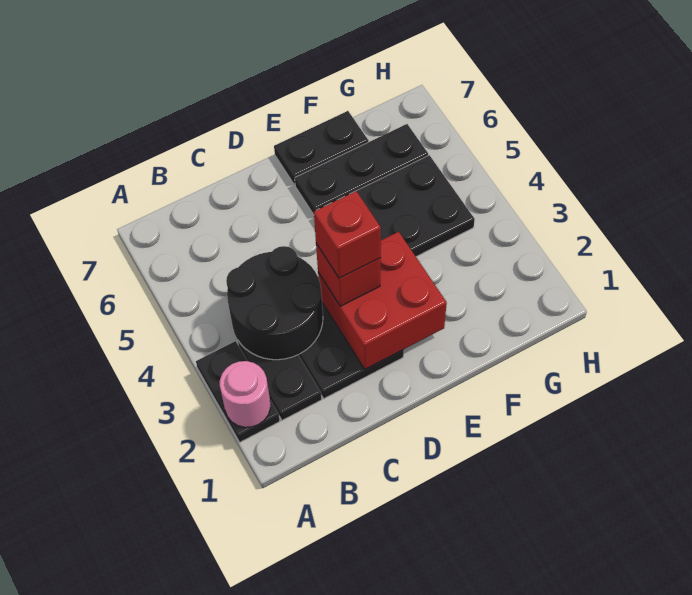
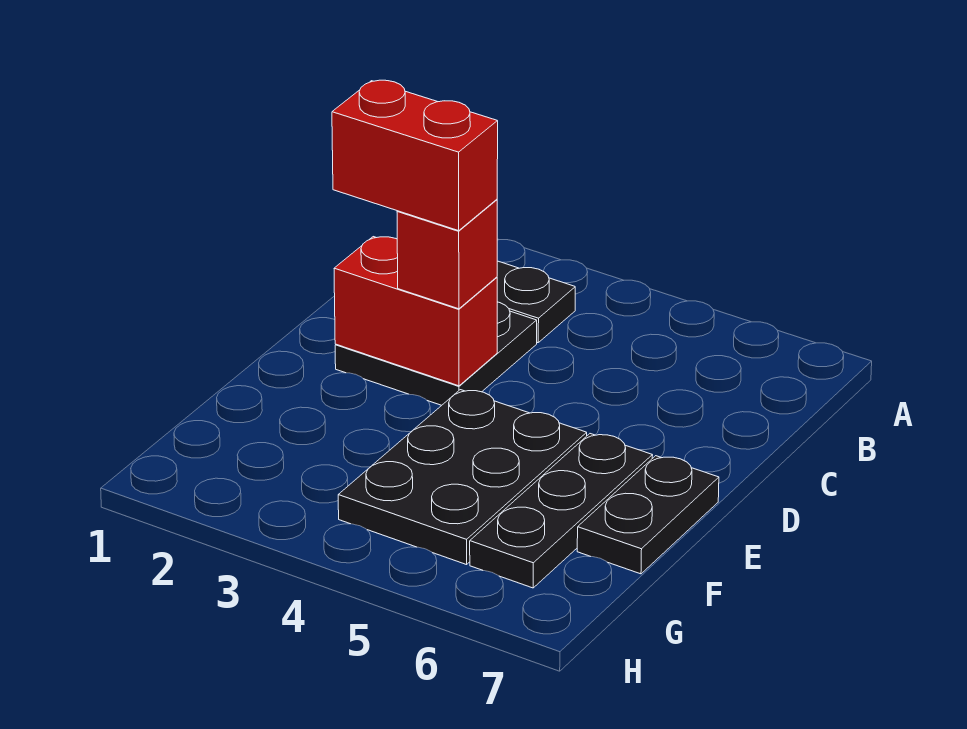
black plate A2:A3 level 1 -> none
pink round brick A2 level 2 -> none
black round brick B3:C4 level 2 -> none
red brick D2:E3 level 2 -> red brick D2:D3 level 2
red brick D3 level 4 -> red brick D2:D3 level 4

